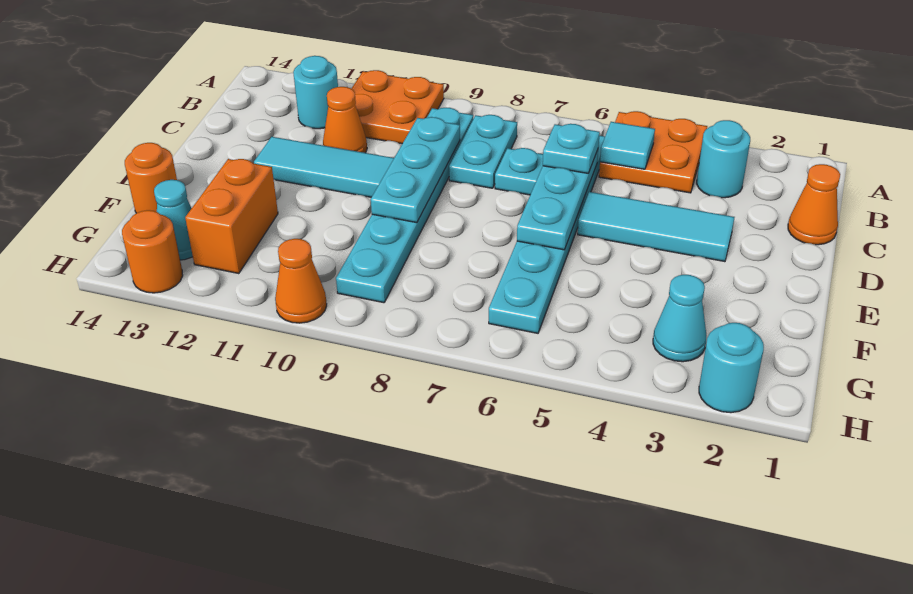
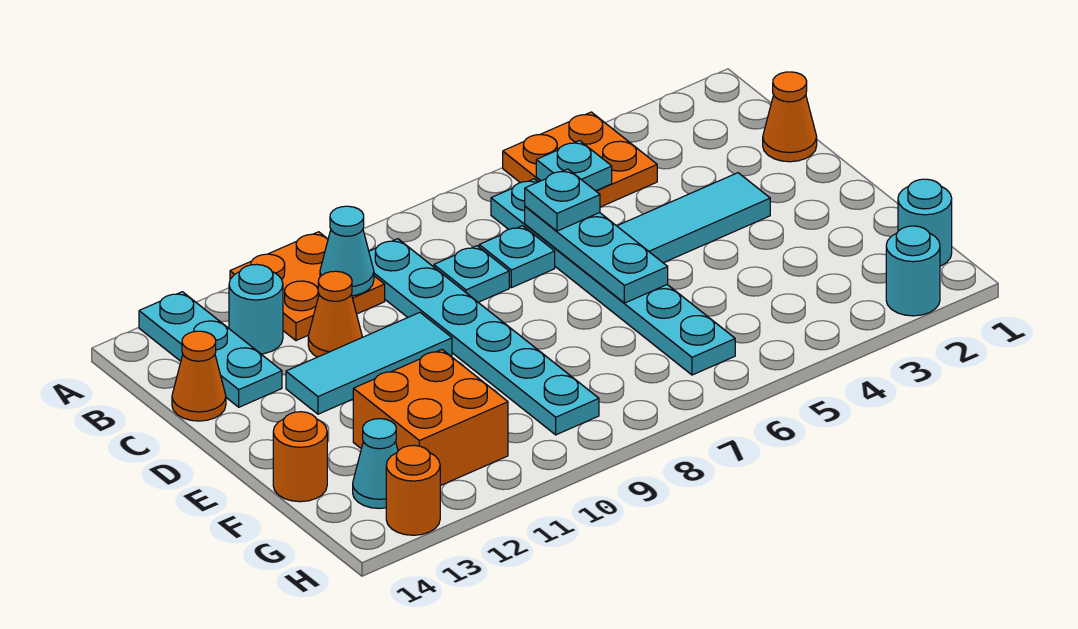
cyan round brick B3 level 1 -> cyan round brick G1 level 1
cyan tile B5 level 2 -> cyan plate B5 level 2
cyan plate B8:C8 level 1 -> cyan plate C8 level 1
cyan plate C9:E9 level 2 -> cyan plate A13:C13 level 1
orange brick F12:G12 level 1 -> orange brick F11:G12 level 1
cyan cone G3 level 1 -> cyan cone B10 level 2
orange cone H10 level 1 -> orange cone C14 level 1

